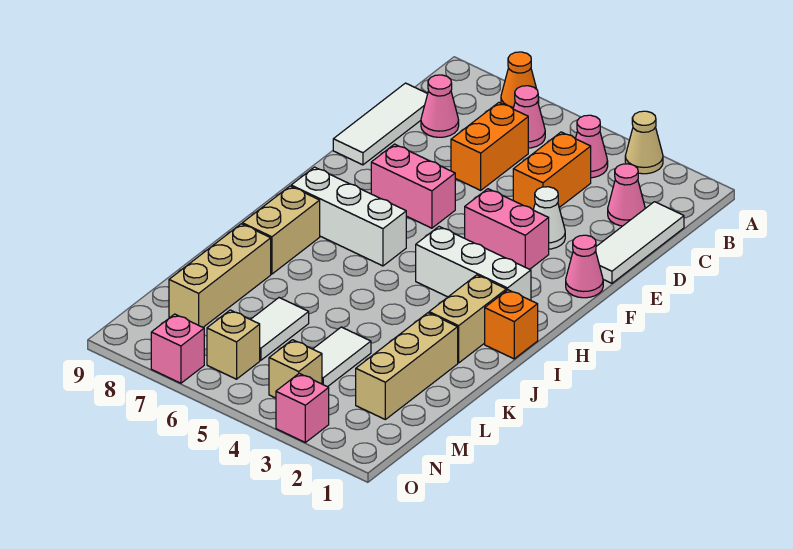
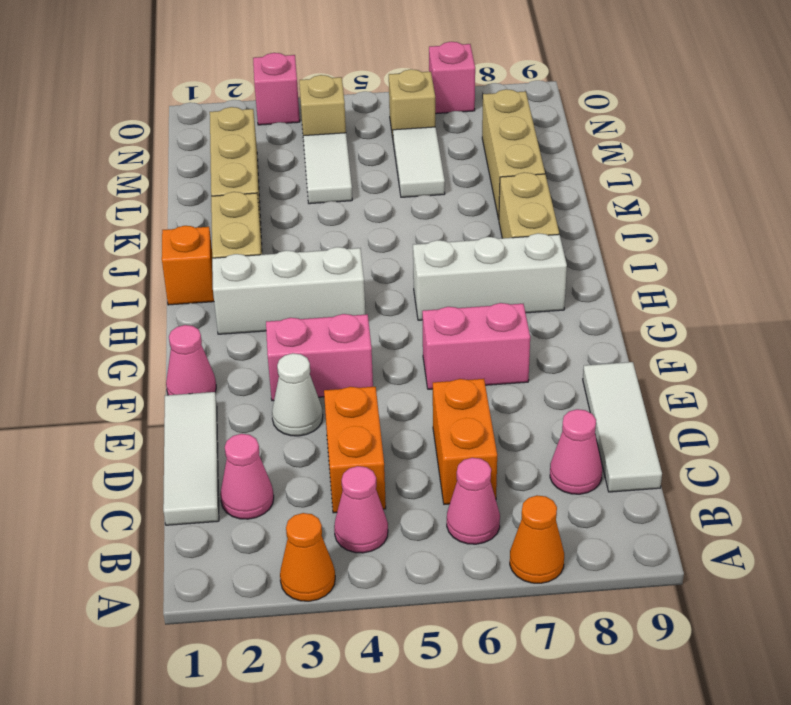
tan cone A3 level 1 -> orange cone A3 level 1

